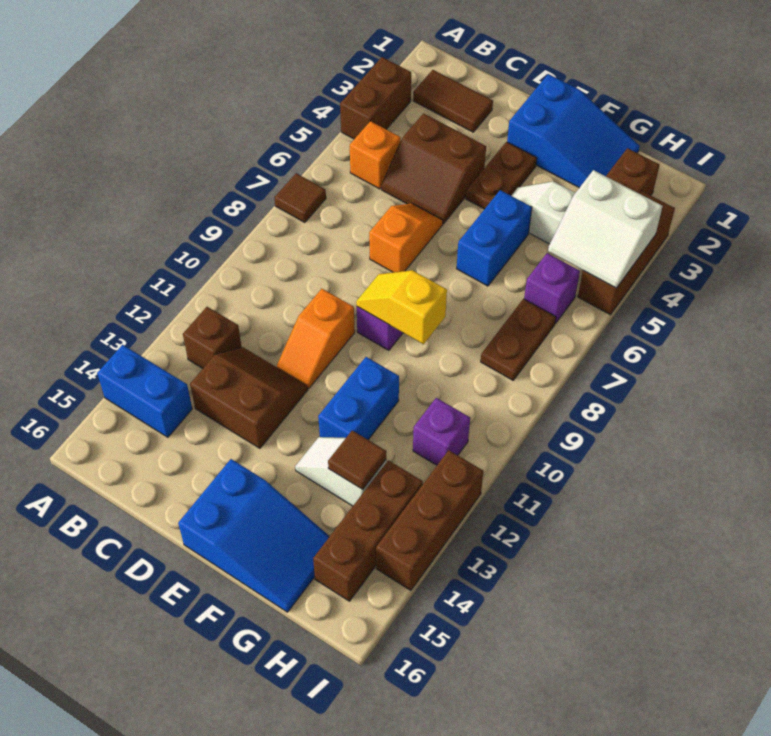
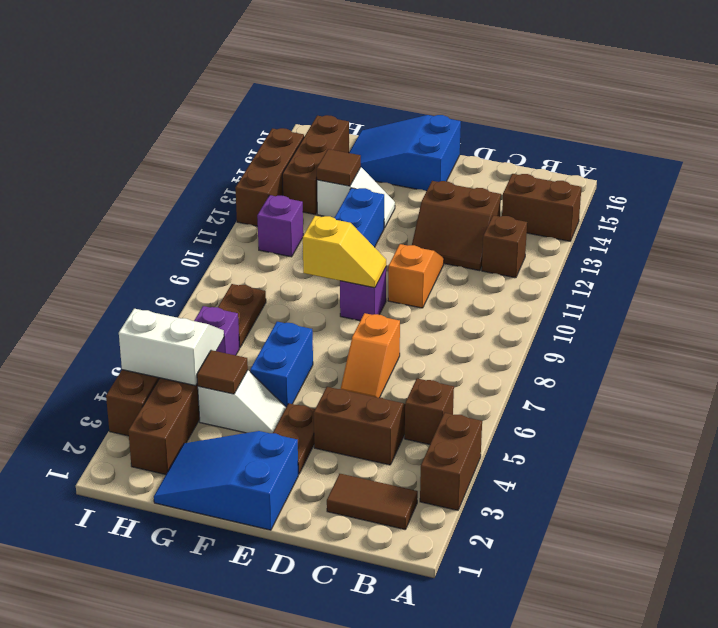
brown tile A7 level 1 -> brown tile G4 level 2
blue brick A14:B14 level 1 -> brown brick A14:B14 level 1
orange brick B5 level 1 -> brown brick B5 level 1

